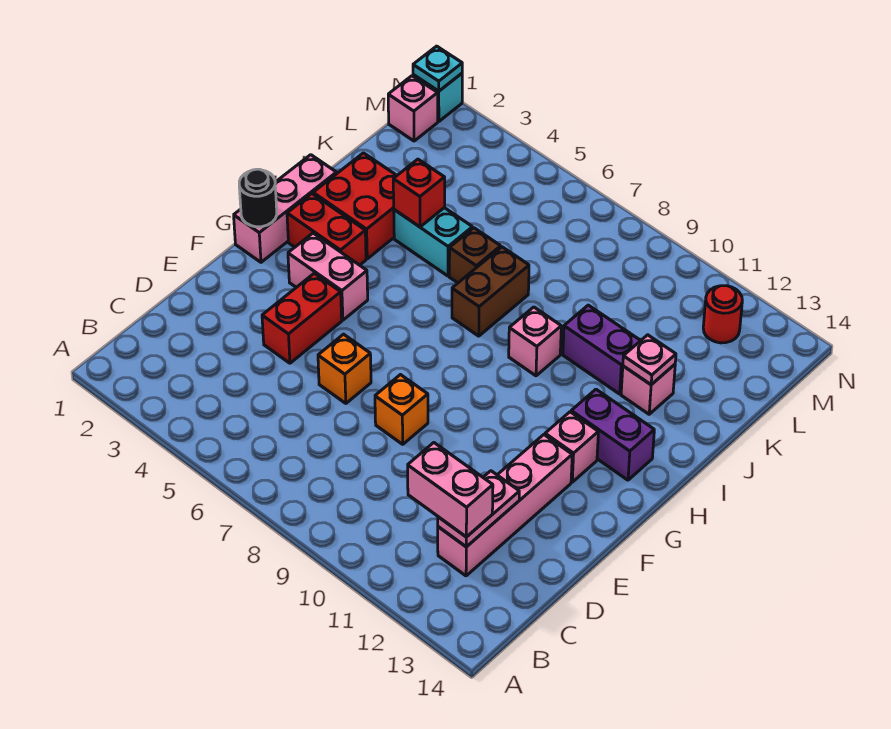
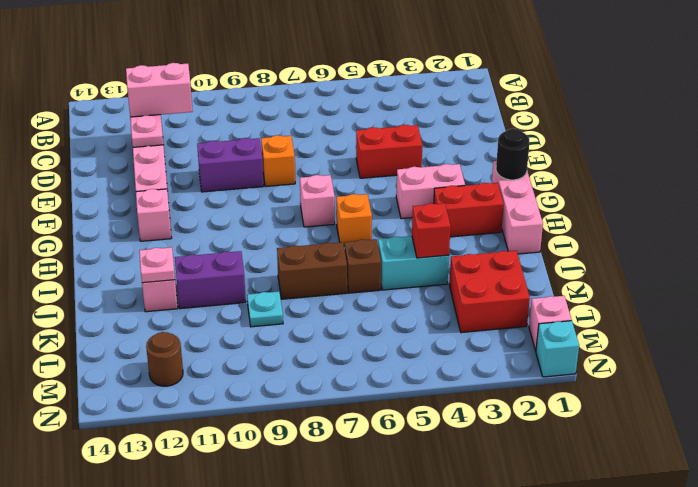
red brick E4:F4 level 1 -> red brick E4:E5 level 1
orange brick E6 level 1 -> orange brick H6 level 1
purple brick H12:H13 level 1 -> purple brick E9:E10 level 1
red brick I2:J3 level 1 -> red brick K2:L3 level 1
brown brick I7:J7 level 1 -> brown brick J7:J8 level 1
pink brick I9 level 1 -> pink brick G7 level 1
red round brick M12 level 1 -> brown round brick M12 level 1
cyan plate N1 level 2 -> cyan plate K9 level 1

